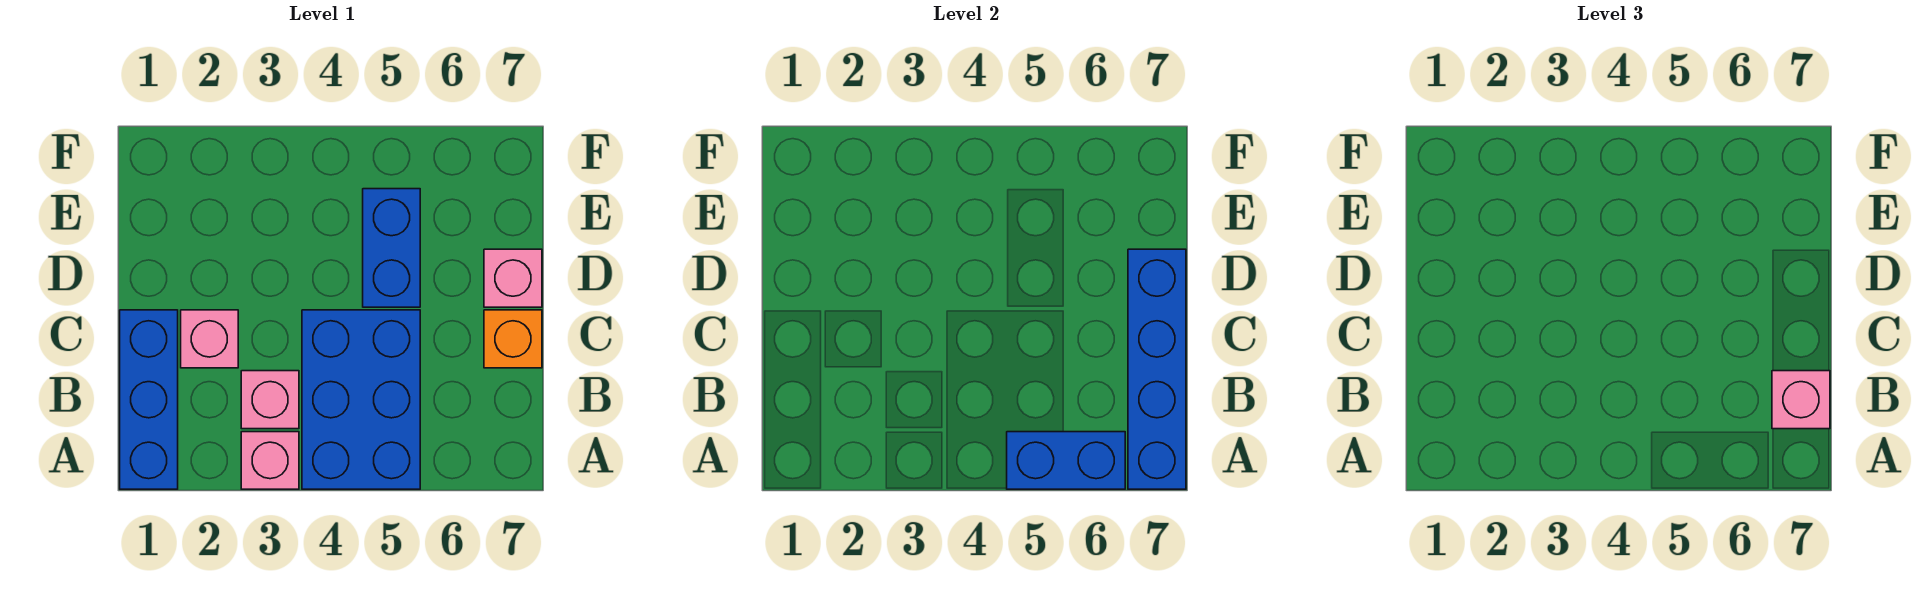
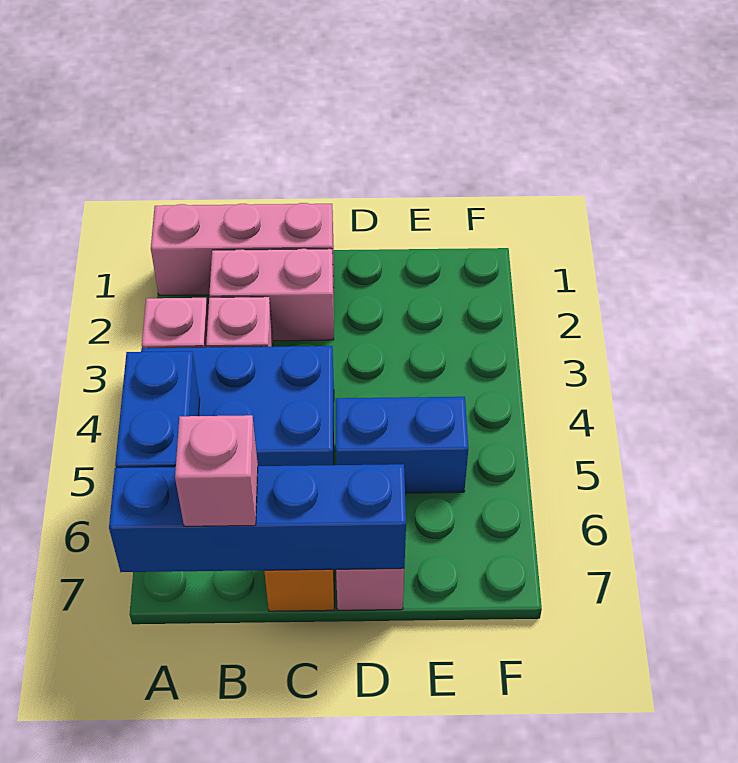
blue brick A1:C1 level 1 -> pink brick A1:C1 level 1
pink brick C2 level 1 -> pink brick B2:C2 level 1

